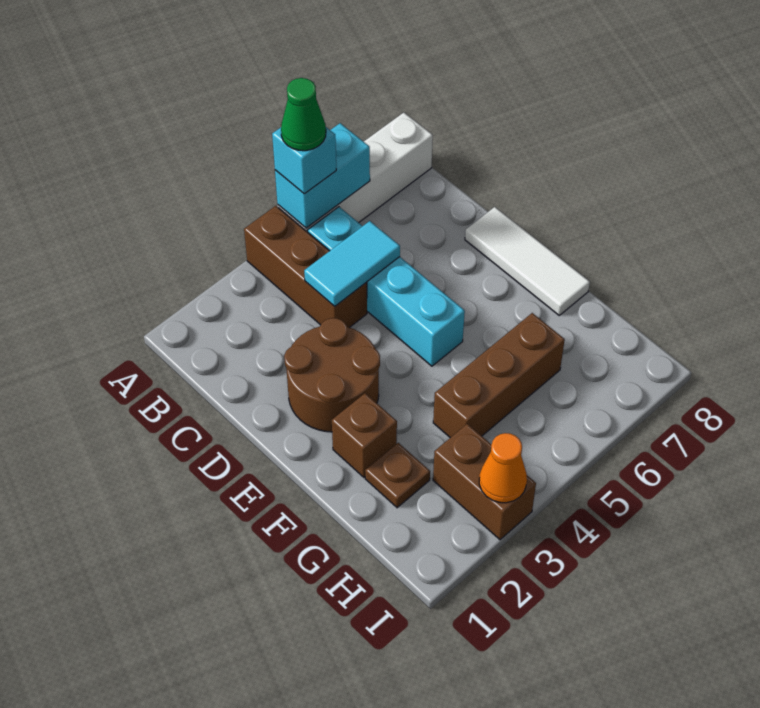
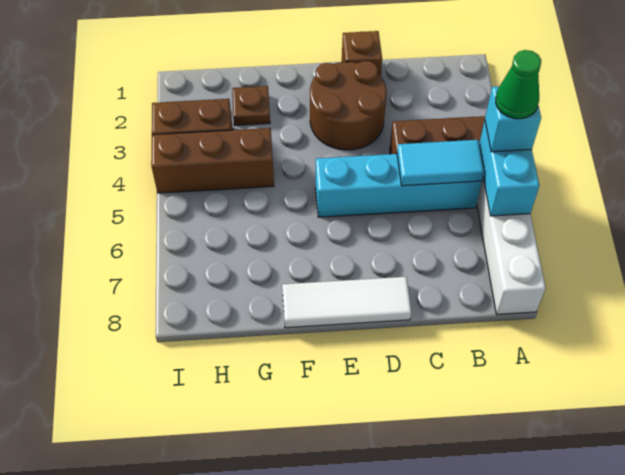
cyan tile C4:C5 level 2 -> cyan tile B5:C5 level 2
brown brick F2 level 1 -> brown brick D1 level 1
brown brick G4:G6 level 1 -> brown brick G4:I4 level 1
orange cone I3 level 2 -> none

